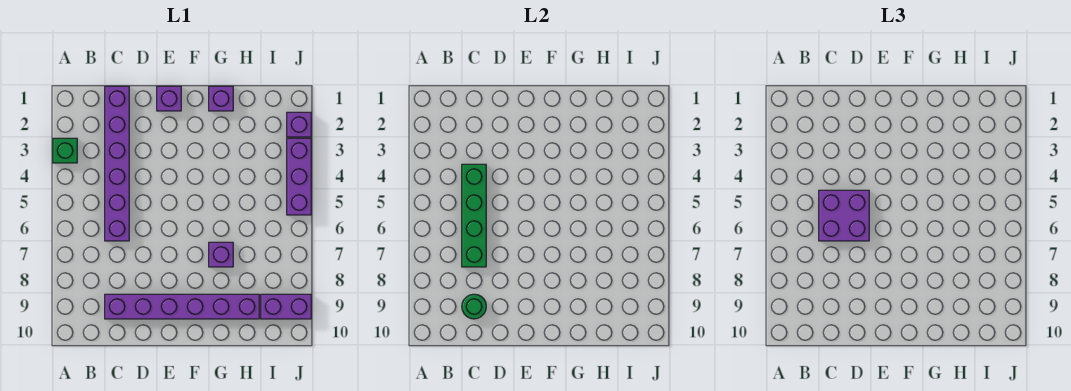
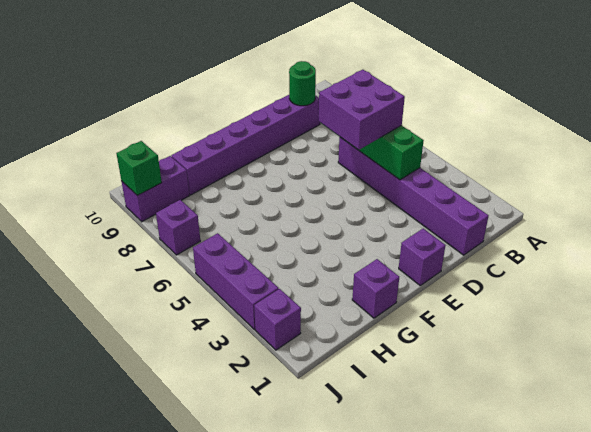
green brick A3 level 1 -> green brick J9 level 2
purple brick G7 level 1 -> purple brick J7 level 1

